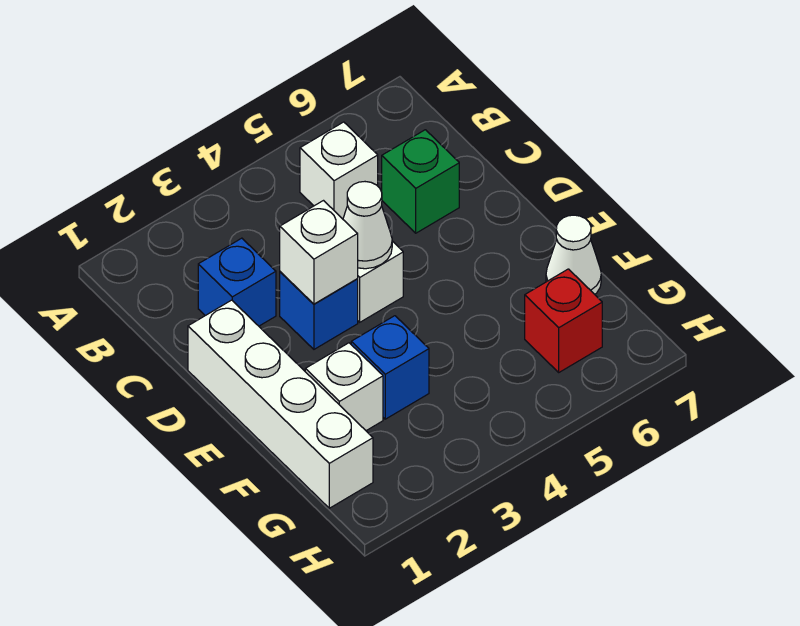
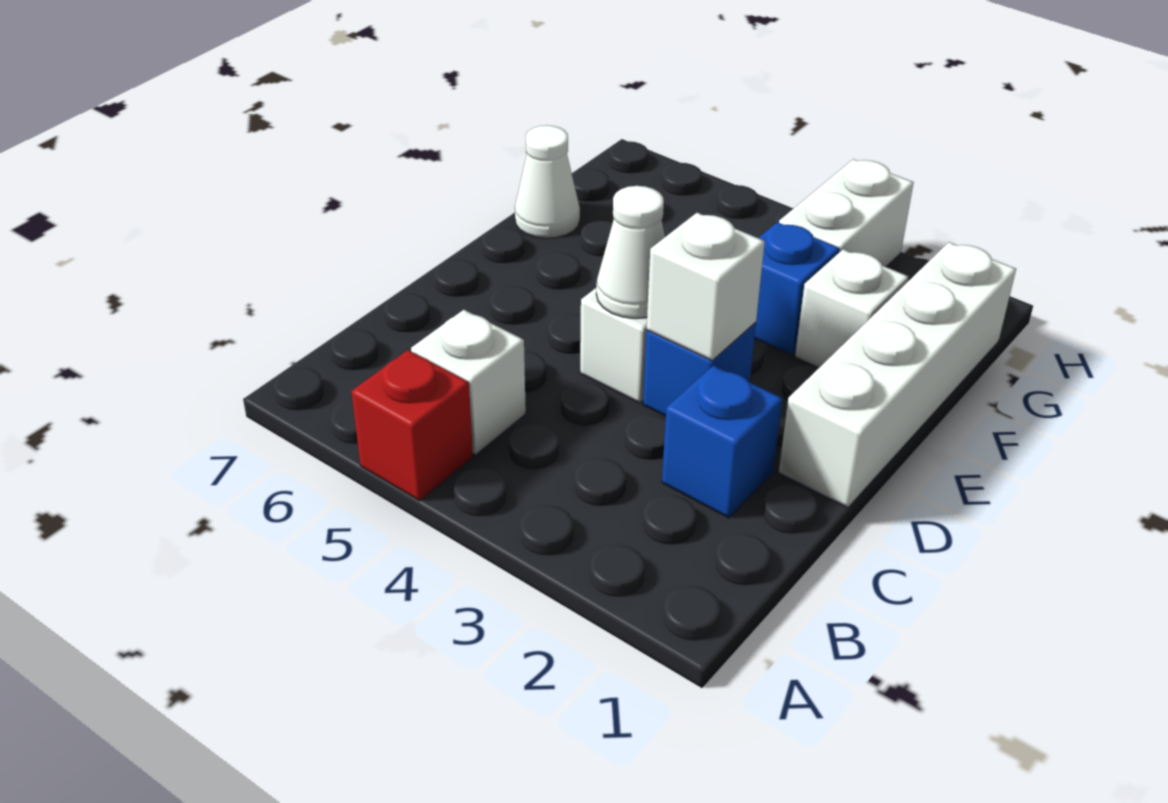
green brick C6 level 1 -> none
none -> white brick G3:H3 level 1
red brick G6 level 1 -> red brick A5 level 1

